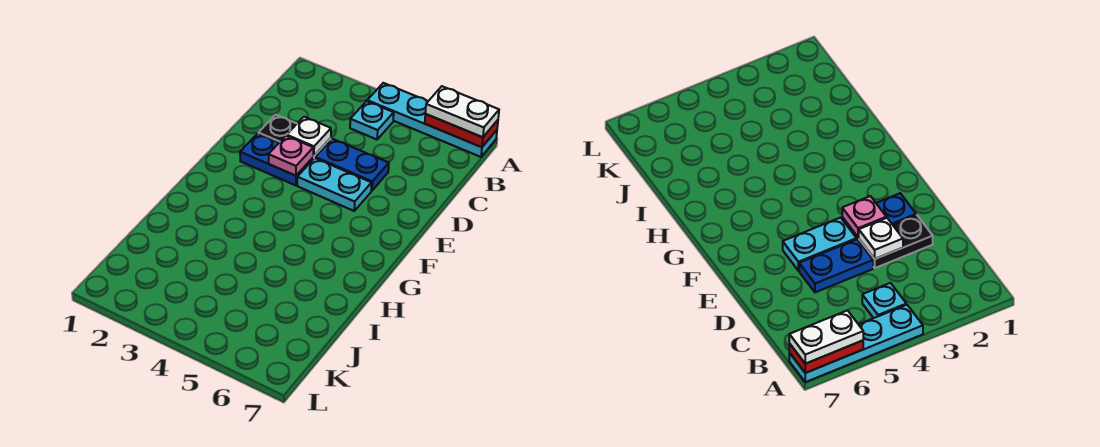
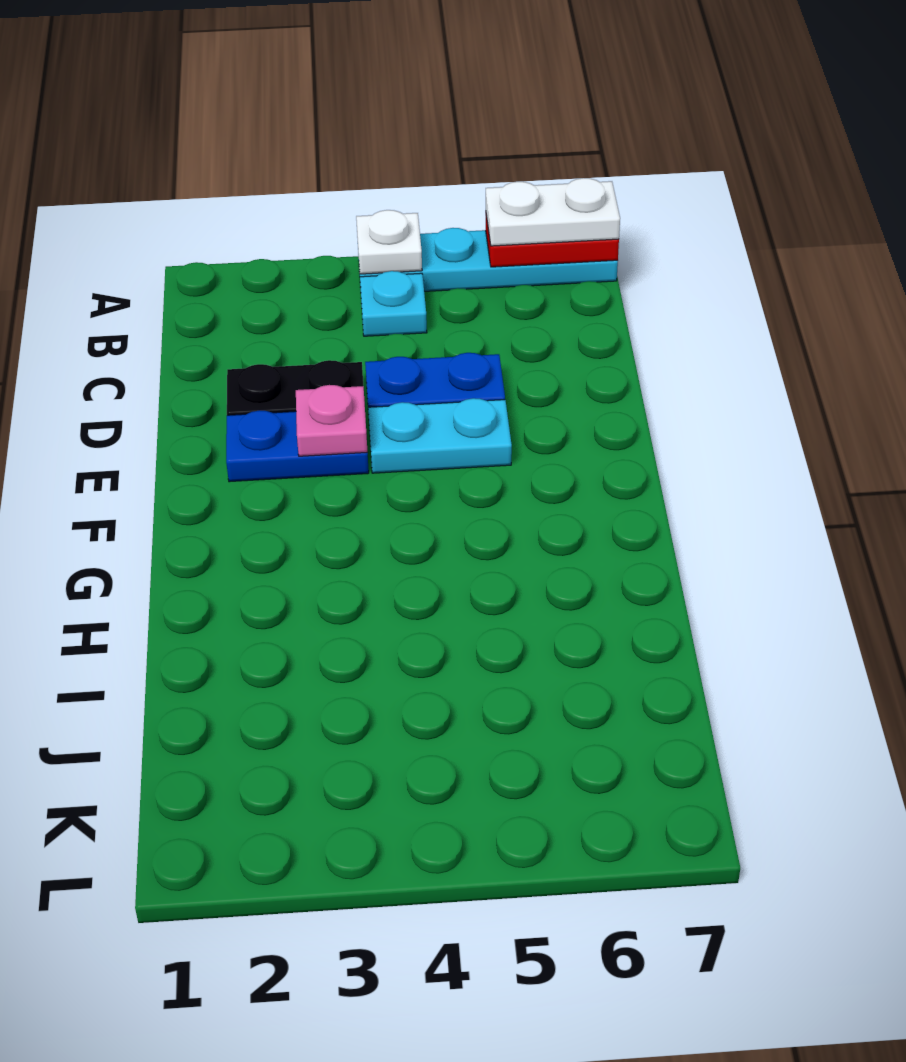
white plate D3 level 2 -> white plate A4 level 2

